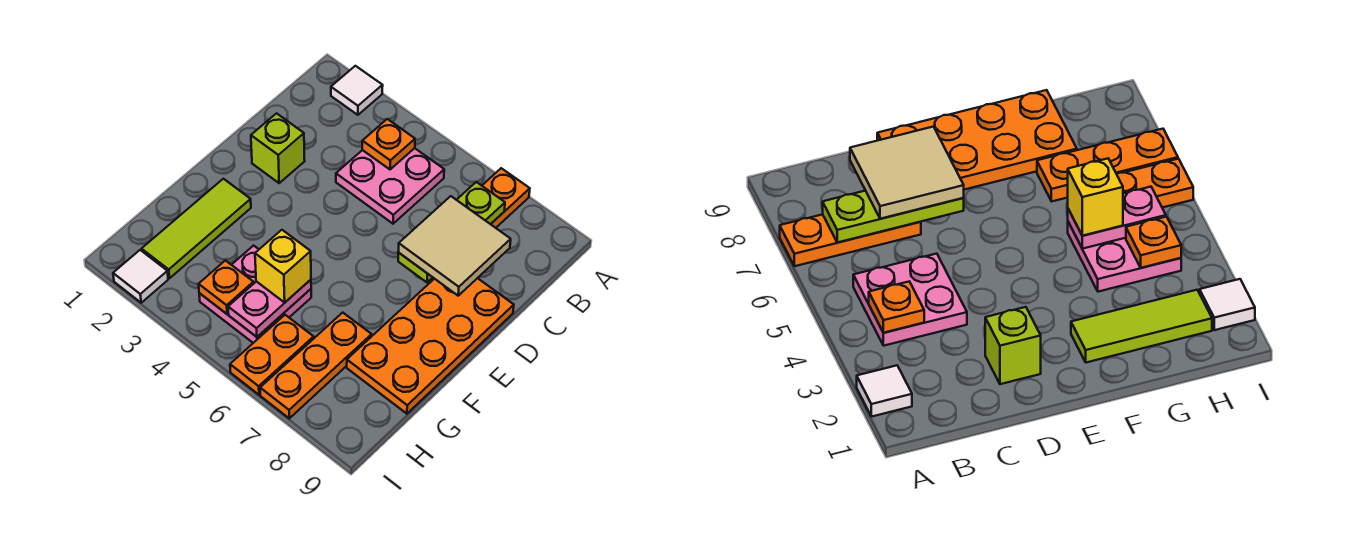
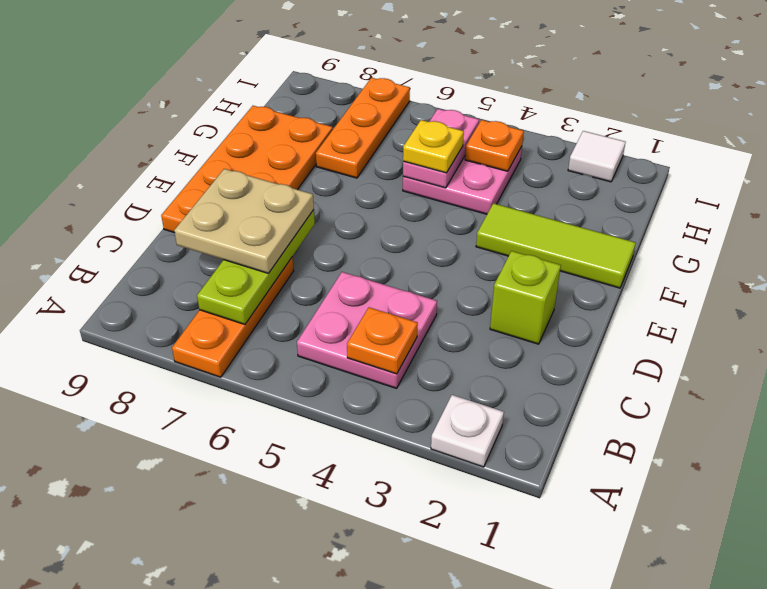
white tile A2 level 1 -> white plate A2 level 1
tan tile C7:D8 level 3 -> tan plate C7:D8 level 3
lime tile F2:H2 level 1 -> lime tile F1:F3 level 1
yellow brick G5 level 3 -> yellow plate G5 level 3
orange plate H6:I6 level 1 -> none

